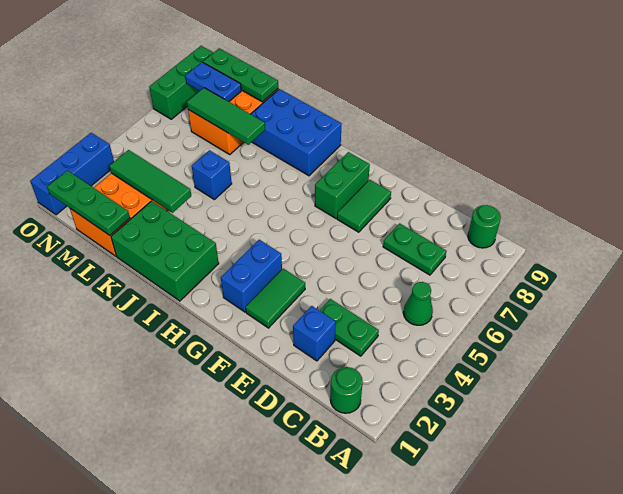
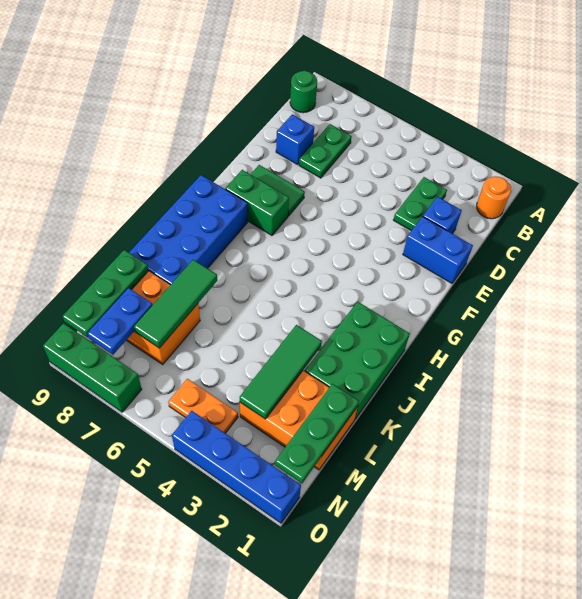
green round brick B1 level 1 -> orange round brick B1 level 1
green cone B5 level 1 -> none
green tile F2:F3 level 1 -> none
blue brick G2:G3 level 1 -> blue brick E1:E2 level 1
blue brick I8:K9 level 1 -> blue brick H8:K9 level 1
blue brick K5 level 1 -> blue brick D8 level 1
none -> orange plate N4:N5 level 1
blue brick O1:O3 level 1 -> blue brick O1:O4 level 1

